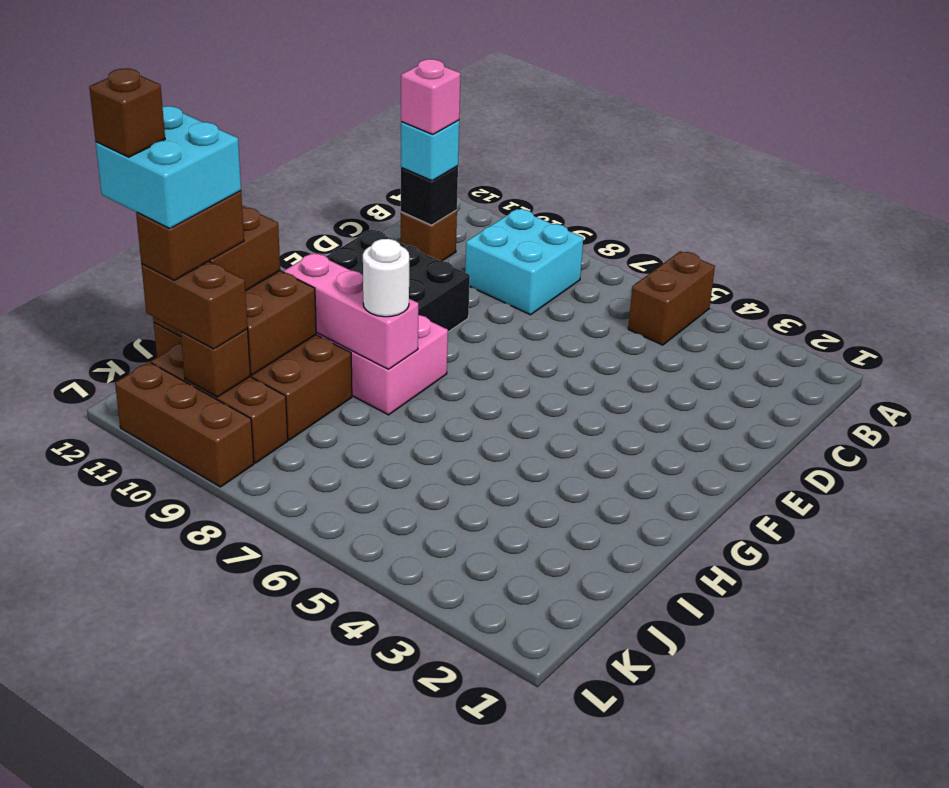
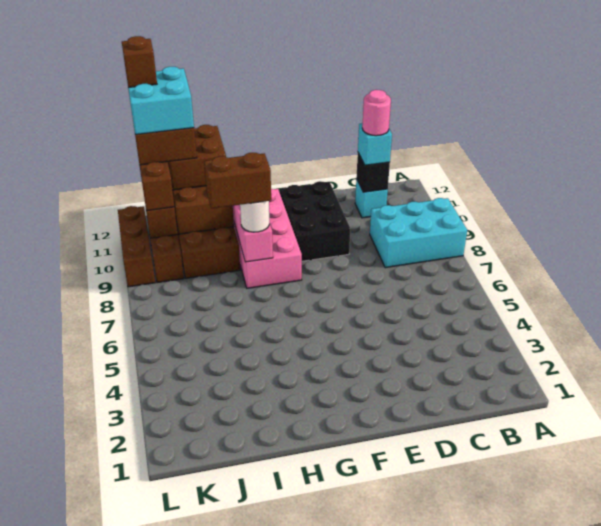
brown brick A5:B5 level 1 -> brown brick H8:I8 level 4
cyan brick B8:C9 level 1 -> cyan brick A8:C9 level 1
brown brick C11 level 1 -> cyan brick C11 level 1
pink brick C11 level 4 -> pink round brick C11 level 4

